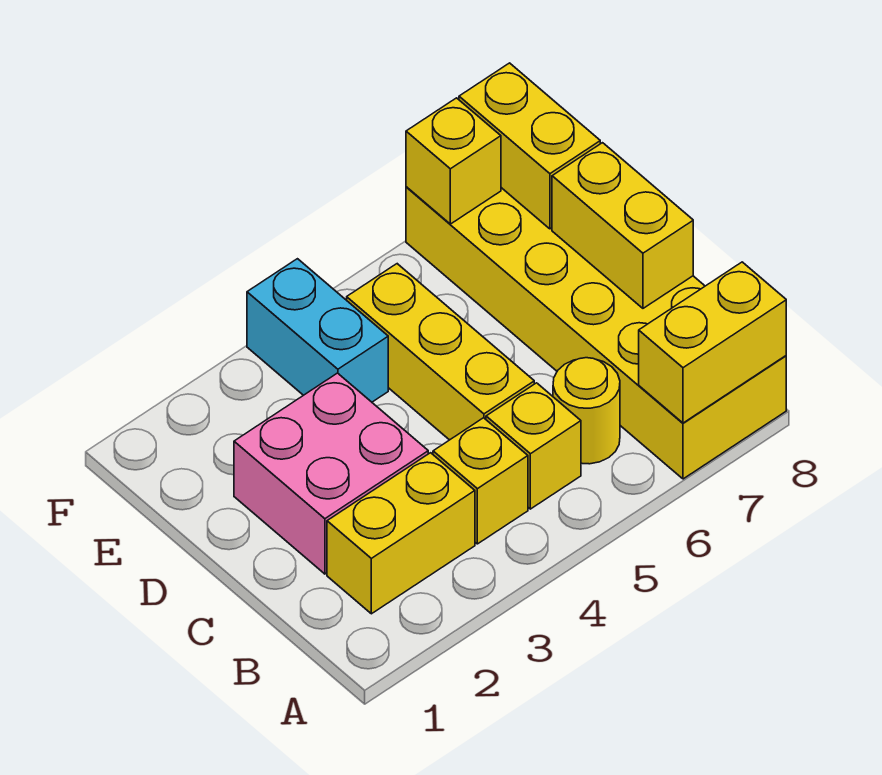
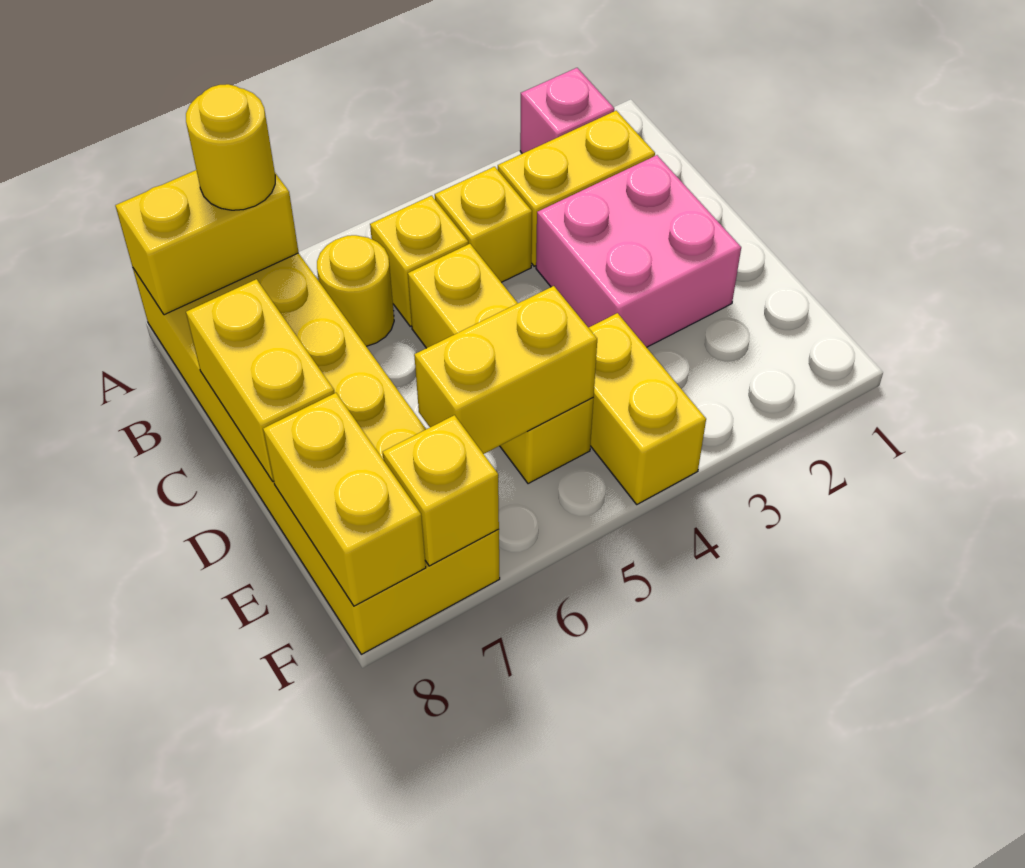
none -> pink brick A2 level 1
none -> yellow round brick A7 level 3
cyan brick E4:F4 level 1 -> yellow brick E4:F4 level 1
none -> yellow brick E5:E6 level 2

